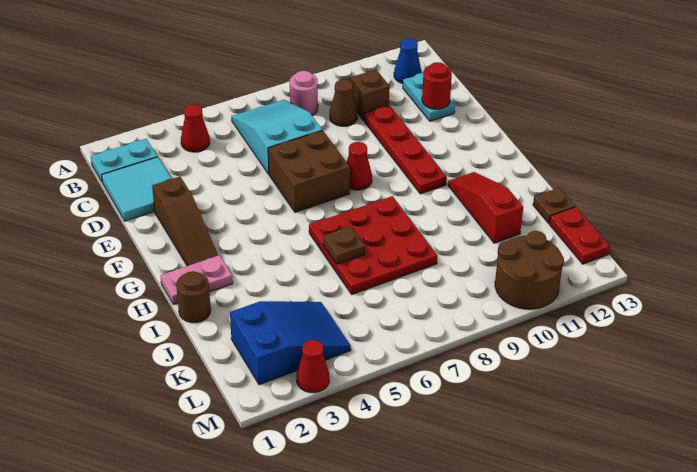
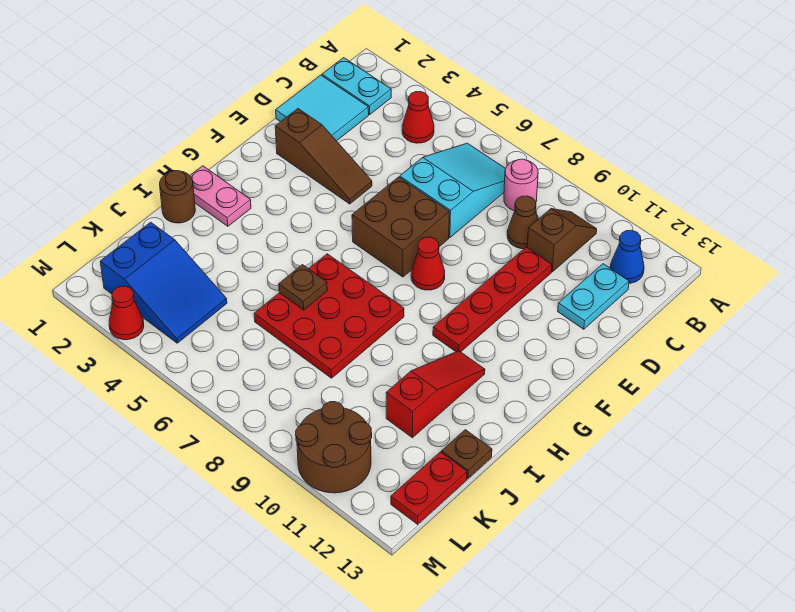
red round brick D12 level 2 -> none
brown slope E2:G2 level 1 top E -> brown slope E2:E4 level 1 top 2

